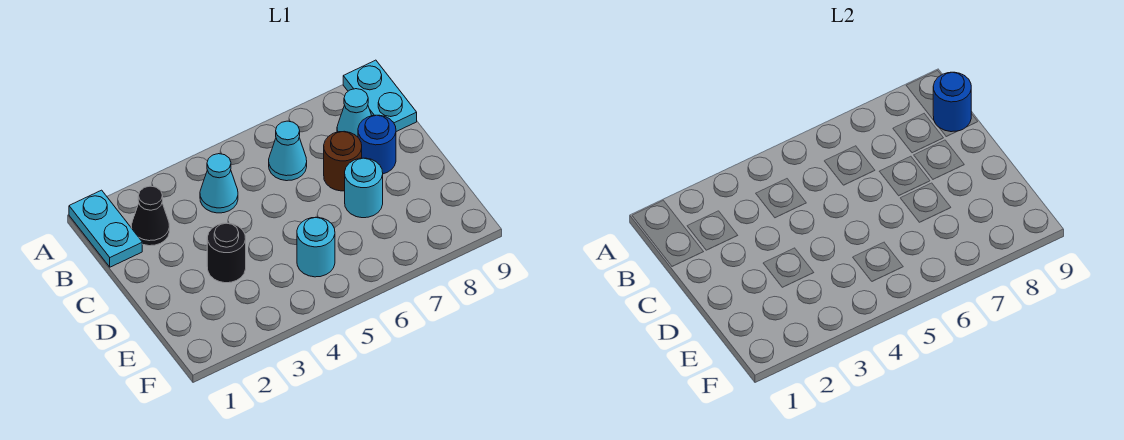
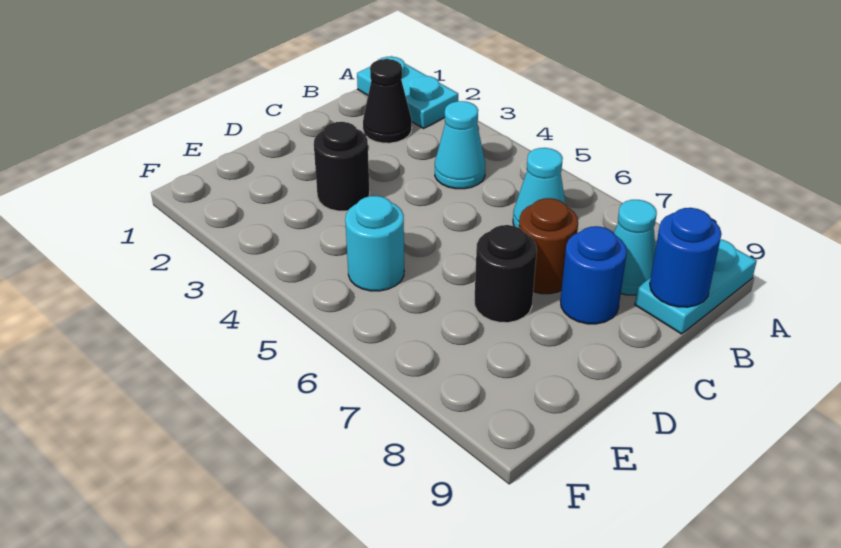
cyan plate A1:B1 level 1 -> cyan plate A1:A2 level 1
cyan round brick D7 level 1 -> black round brick D7 level 1

